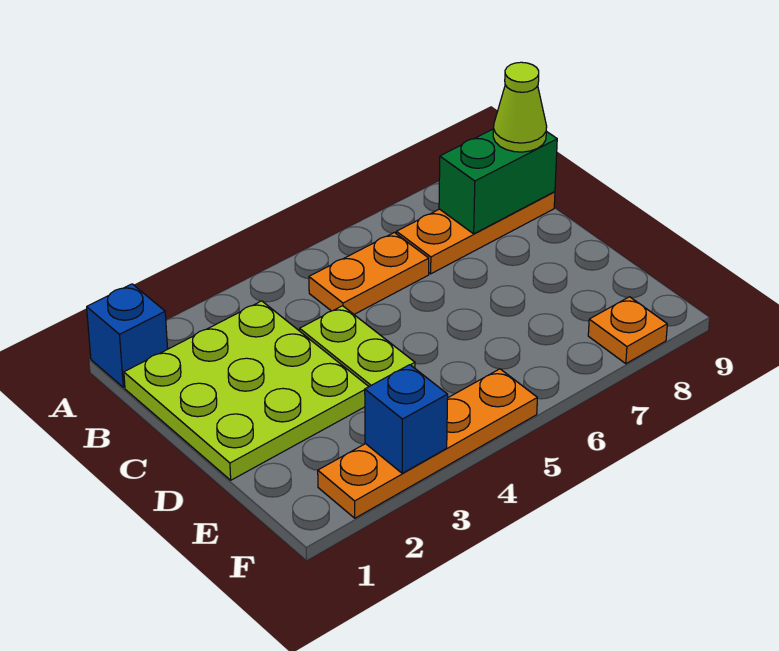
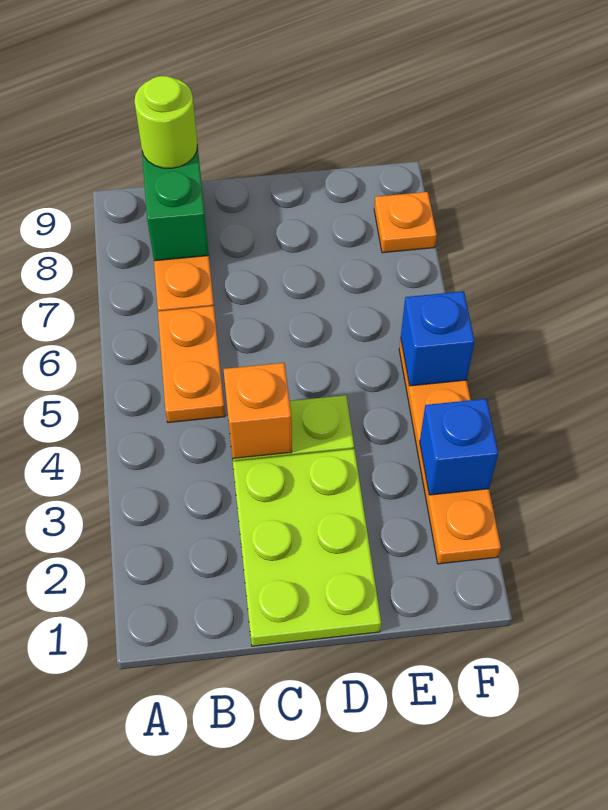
blue brick A1 level 1 -> blue brick F5 level 2
lime plate B1:D3 level 1 -> lime plate C1:D3 level 1
lime cone B9 level 3 -> lime round brick B9 level 3
none -> orange brick C4 level 2

